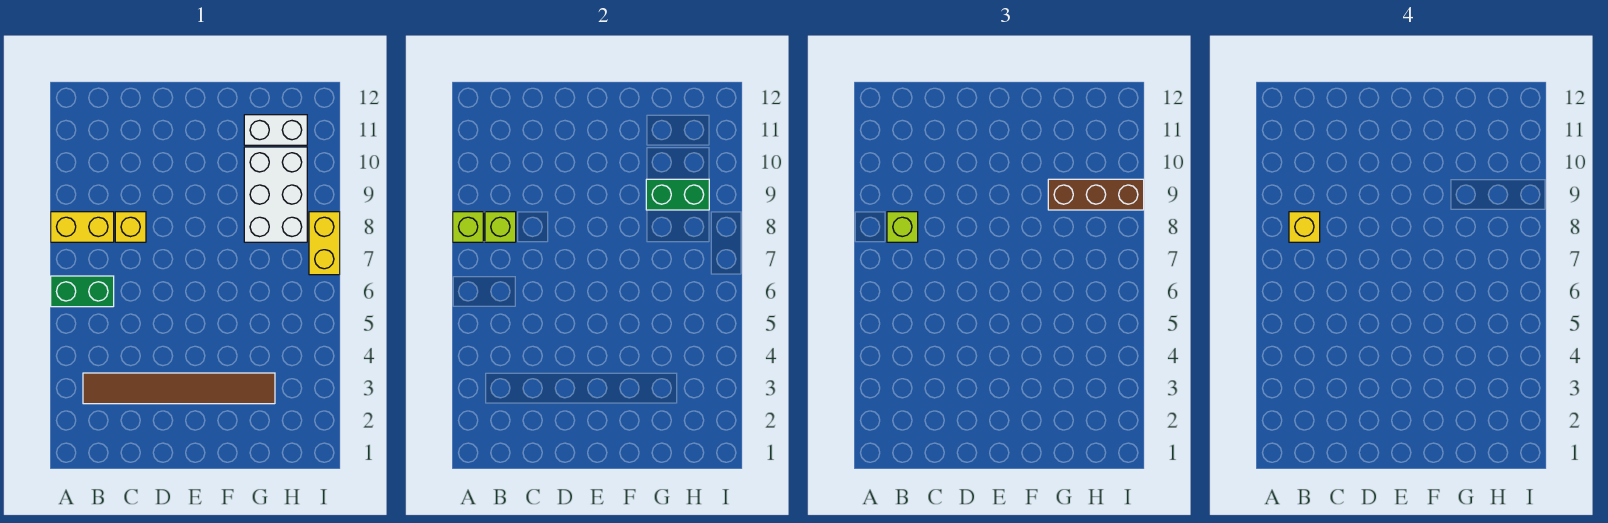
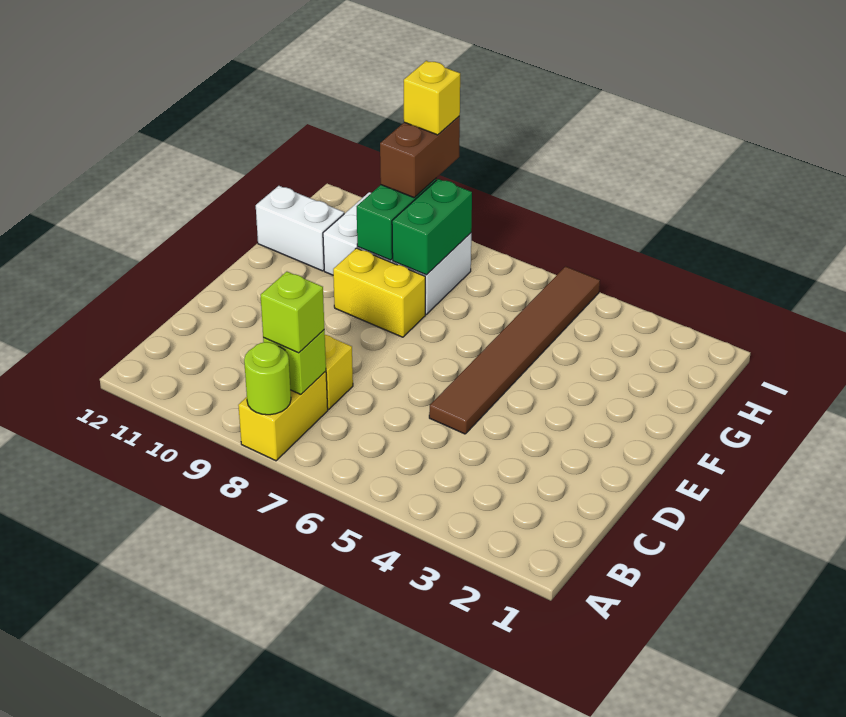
green brick A6:B6 level 1 -> green brick G8:H8 level 2
lime brick A8 level 2 -> lime round brick A8 level 2
brown tile B3:G3 level 1 -> brown tile D5:I5 level 1
yellow brick B8 level 4 -> yellow brick I9 level 4
brown brick G9:I9 level 3 -> brown brick H9:I9 level 3
white brick G11:H11 level 1 -> white brick G11:G12 level 1
yellow brick I7:I8 level 1 -> yellow brick F8:F9 level 1

